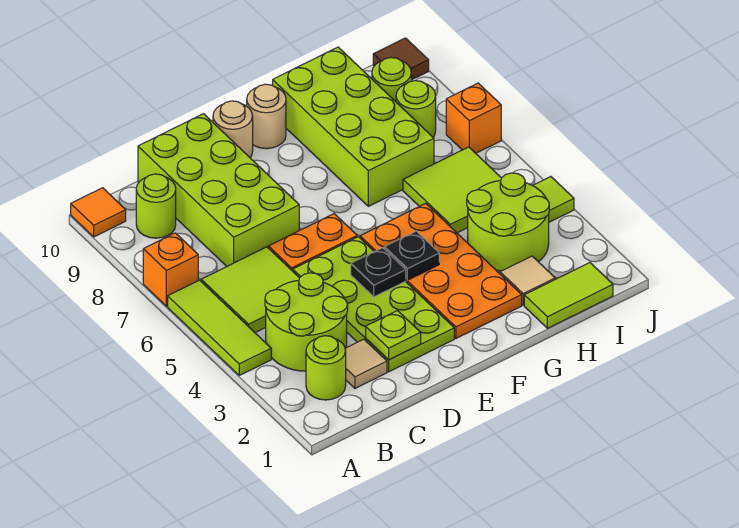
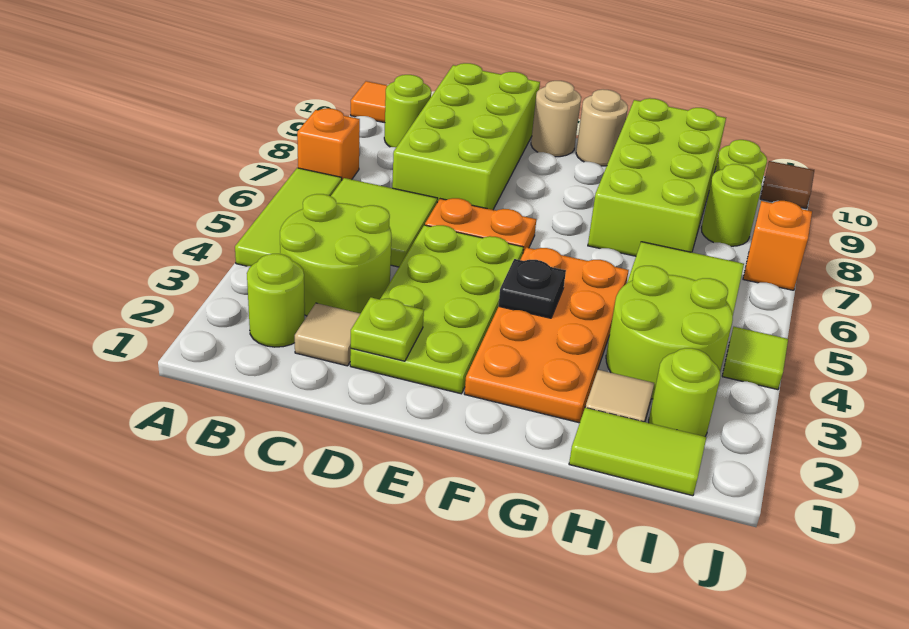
black plate E4 level 2 -> none
none -> lime round brick I2 level 1

